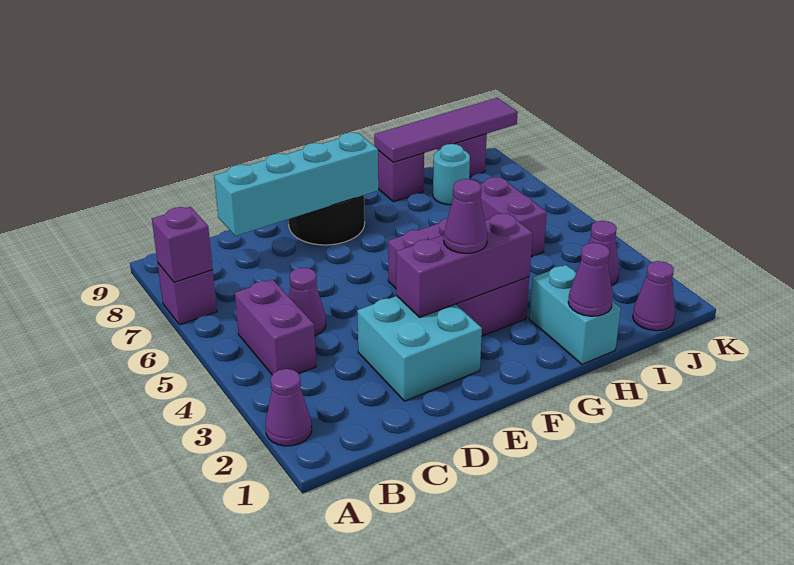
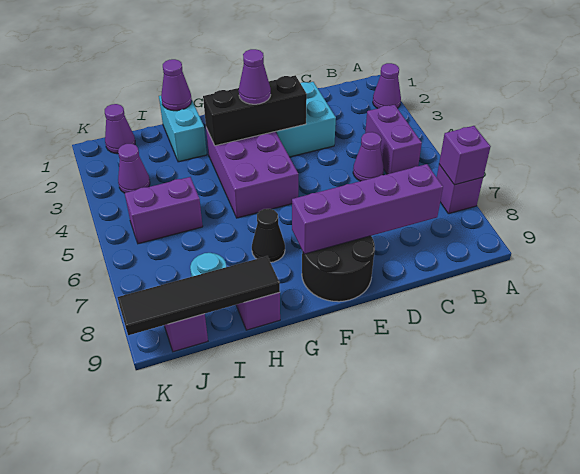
cyan brick C8:F8 level 2 -> purple brick C8:F8 level 2
purple brick E3:G3 level 2 -> black brick E3:G3 level 2
none -> black cone G7 level 1
purple tile H9:K9 level 2 -> black tile H9:K9 level 2
purple brick I5:I6 level 1 -> purple brick I5:J5 level 1

